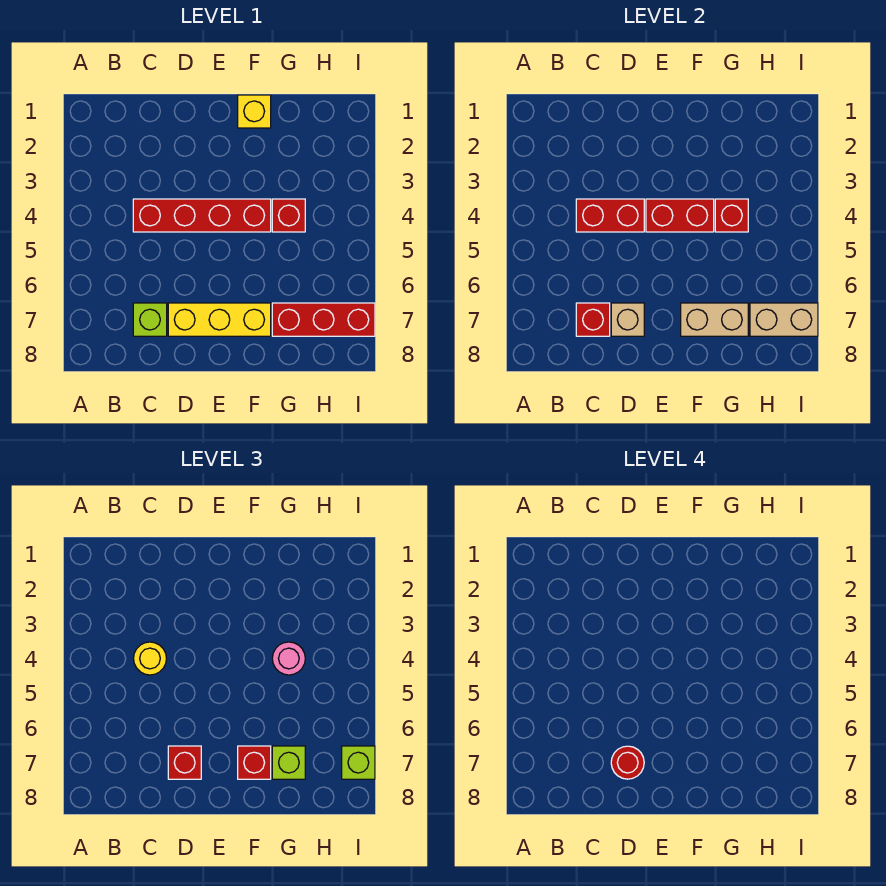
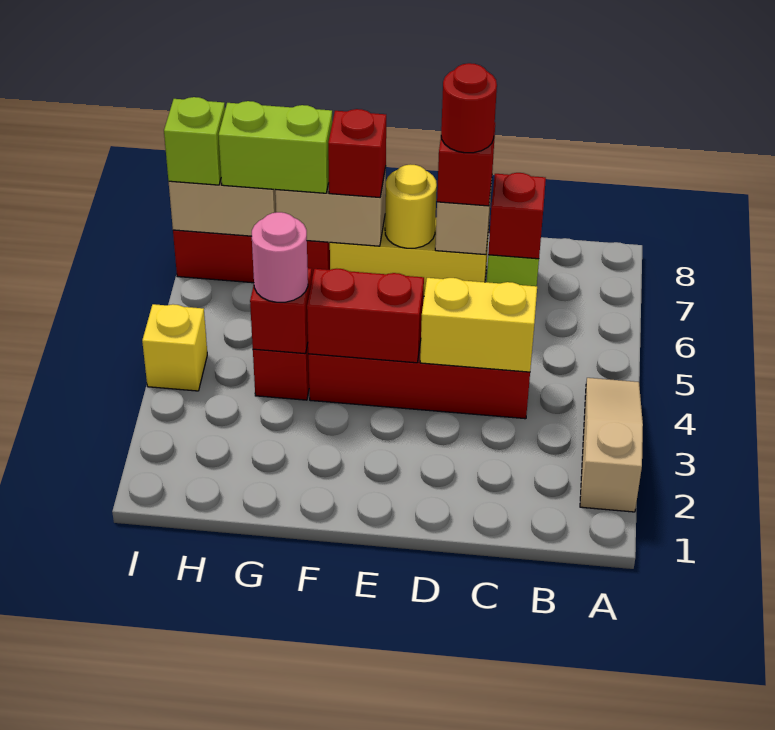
none -> tan slope A2:A4 level 1 top 2
red brick C4:D4 level 2 -> yellow brick C4:D4 level 2
yellow round brick C4 level 3 -> yellow round brick E7 level 2
yellow brick F1 level 1 -> yellow brick I4 level 1
lime brick G7 level 3 -> lime brick G7:H7 level 3

